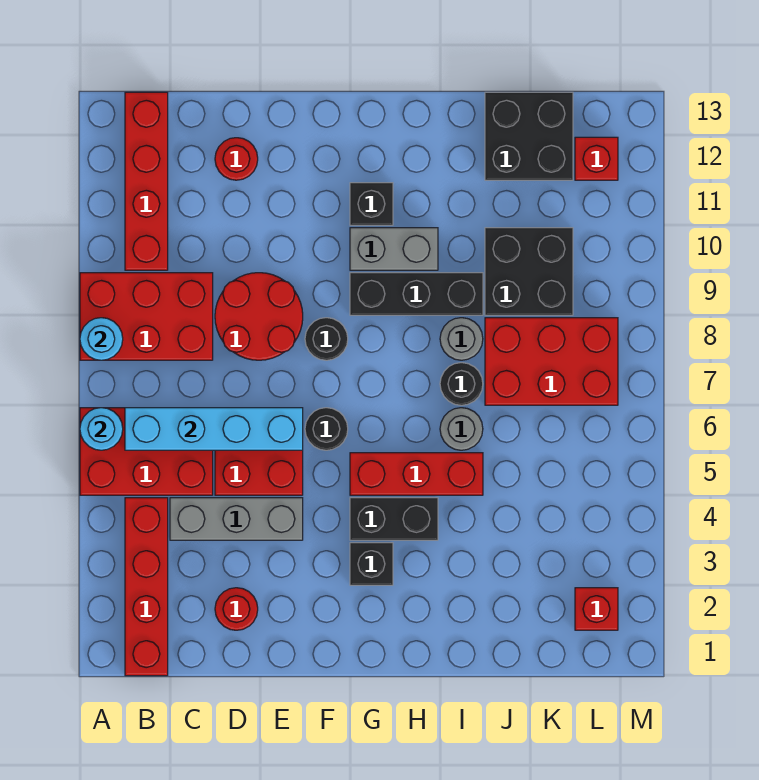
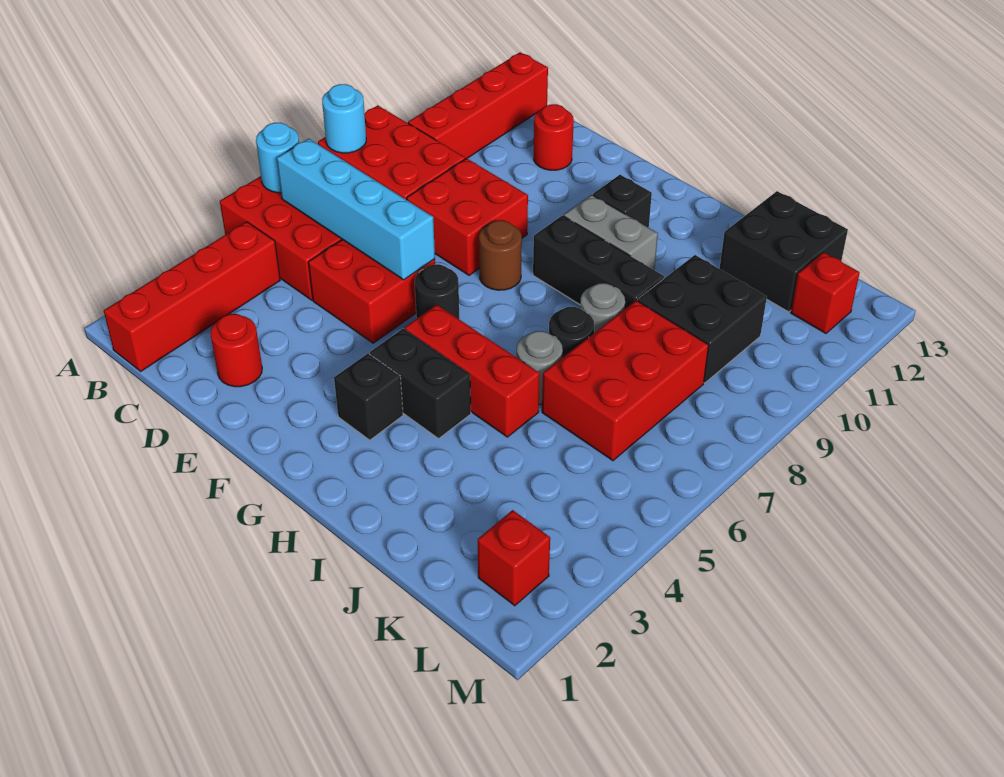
grey brick C4:E4 level 1 -> none
red round brick D8:E9 level 1 -> red brick D8:E9 level 1
black round brick F8 level 1 -> brown round brick F8 level 1
red brick J7:L8 level 1 -> red brick J6:K8 level 1

